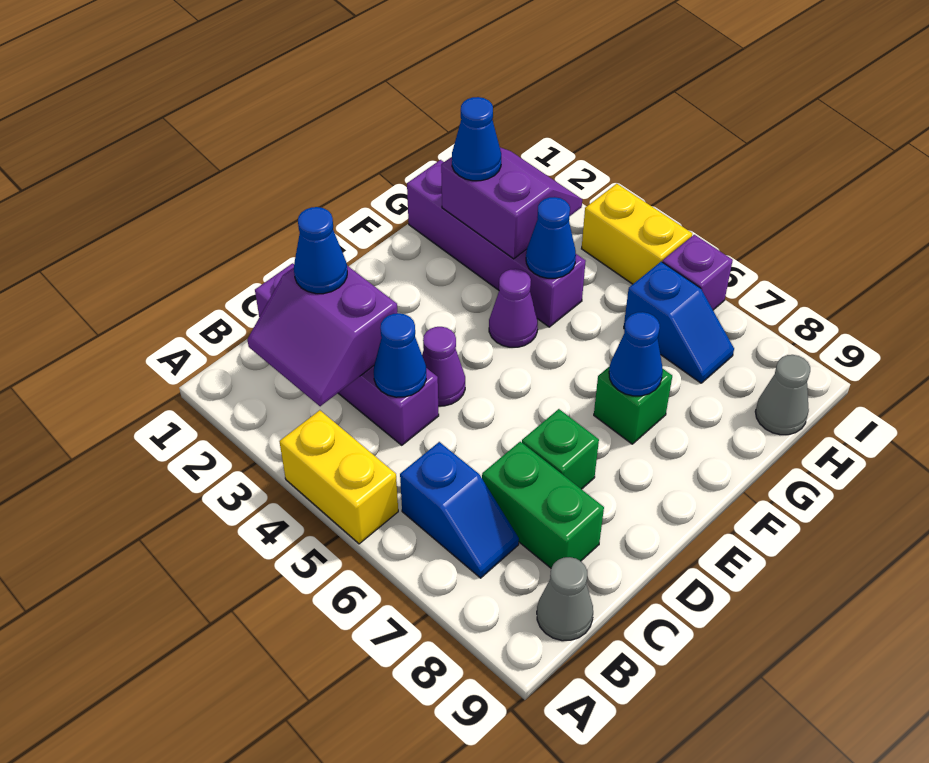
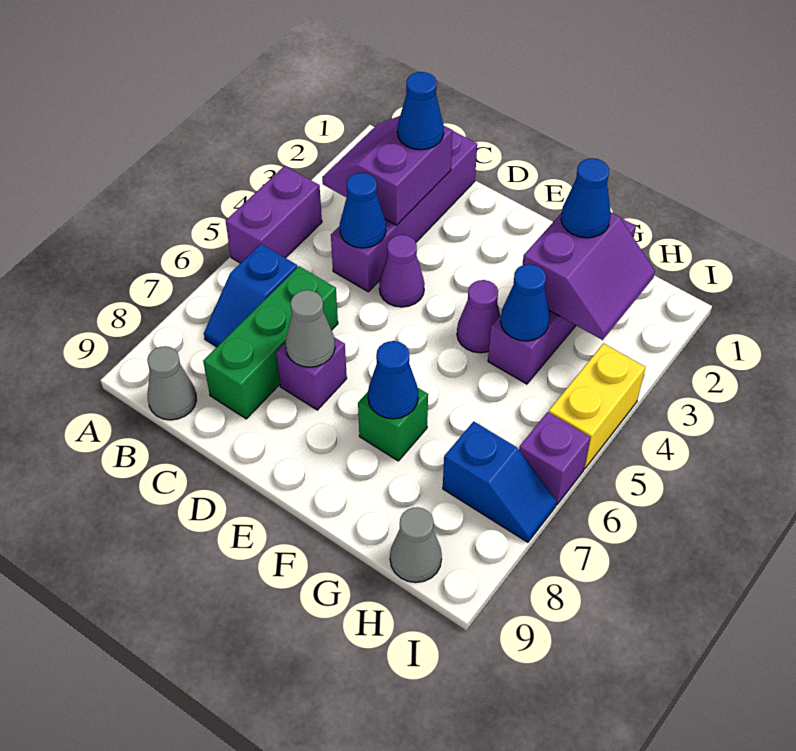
yellow brick A4:A5 level 1 -> purple brick A4:A5 level 1
green brick C7:C8 level 1 -> green brick C6:C8 level 1
green brick D7 level 1 -> purple brick D7 level 1
none -> grey cone D7 level 2
blue slope H6:H7 level 1 top 6 -> blue slope H7:I7 level 1 top H

